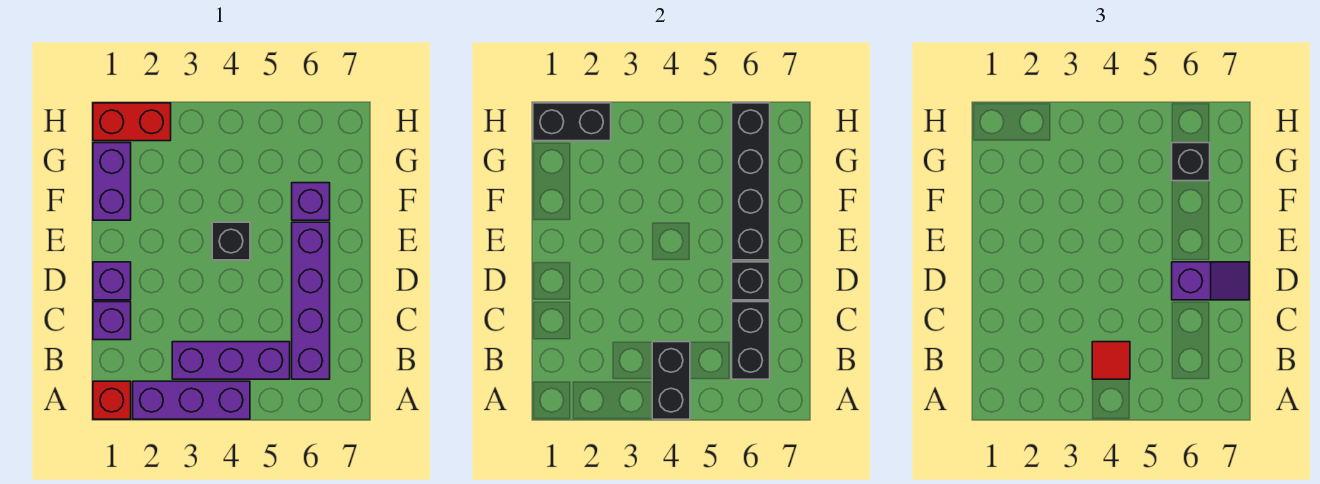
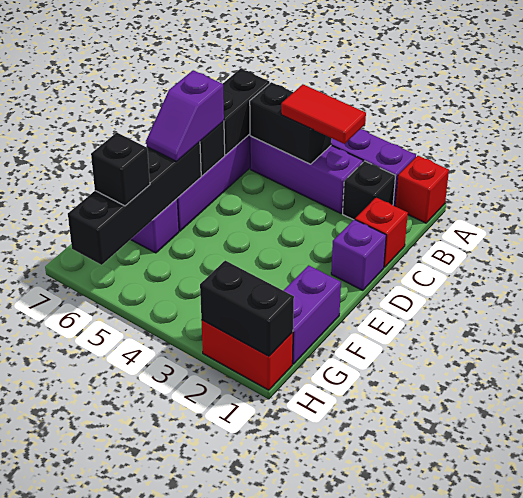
black brick A4:B4 level 2 -> black brick B4:B5 level 2
red tile B4 level 3 -> red tile B3:B4 level 3
purple brick C1 level 1 -> red brick C1 level 1
purple slope D6:D7 level 3 top 6 -> purple slope D6:E6 level 3 top D
black brick E4 level 1 -> black brick B2 level 1

